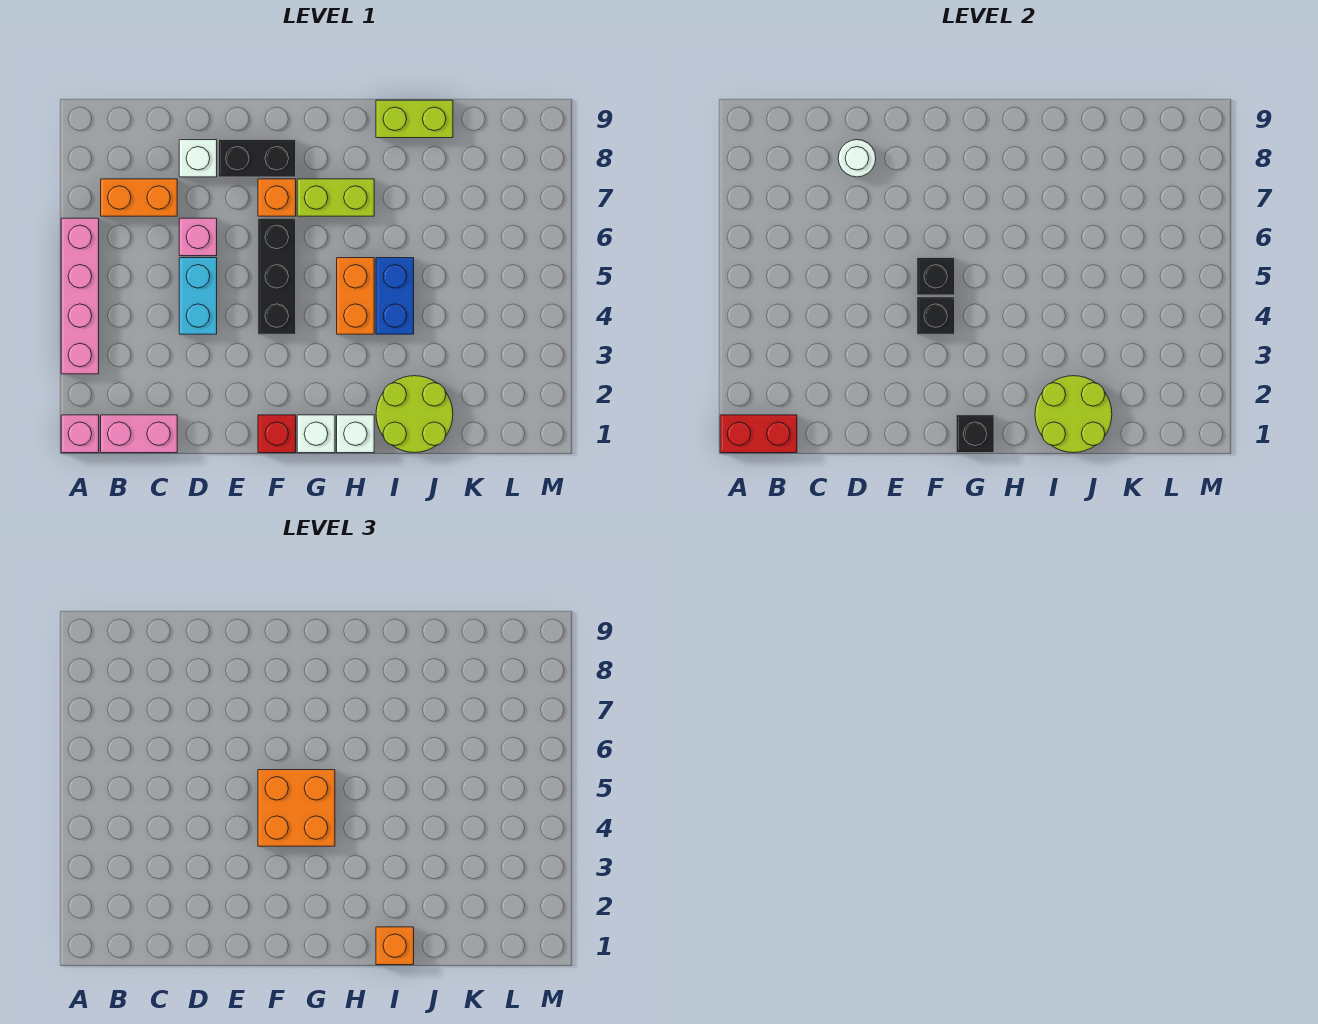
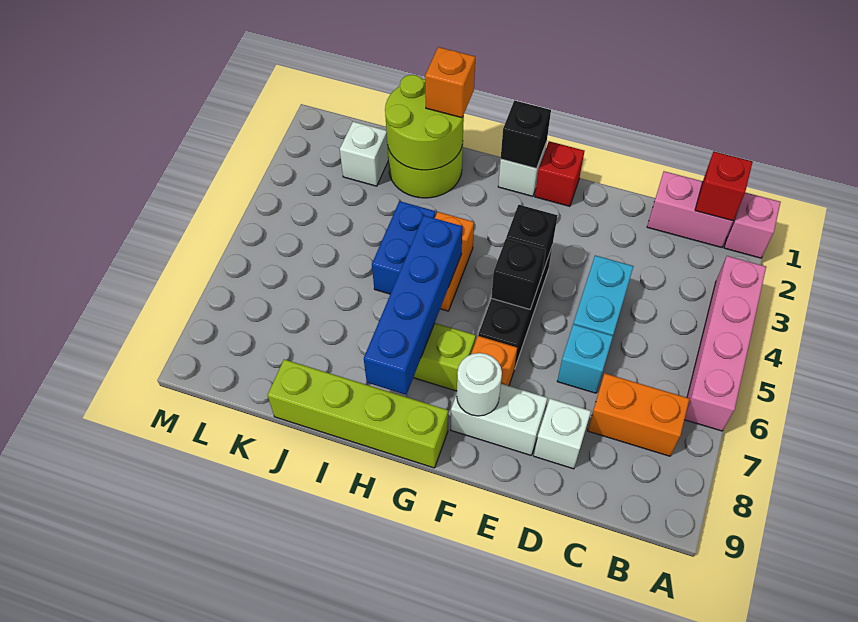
red brick A1:B1 level 2 -> red brick B1 level 2
pink brick D6 level 1 -> cyan brick D6 level 1
white round brick D8 level 2 -> white round brick F8 level 2
black brick E8:F8 level 1 -> white brick E8:F8 level 1
orange brick F4:G5 level 3 -> none
white brick H1 level 1 -> white brick K2 level 1
none -> blue brick H5:H8 level 2
lime brick I9:J9 level 1 -> lime brick G9:J9 level 1

